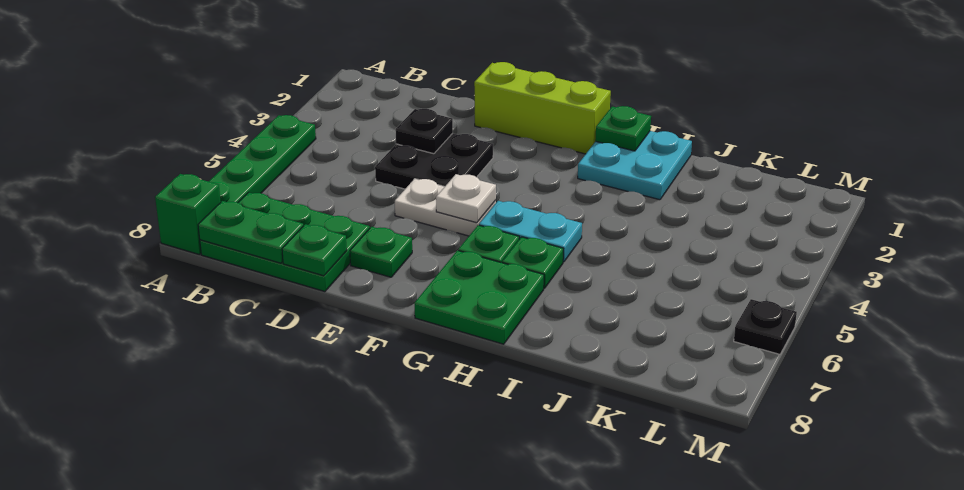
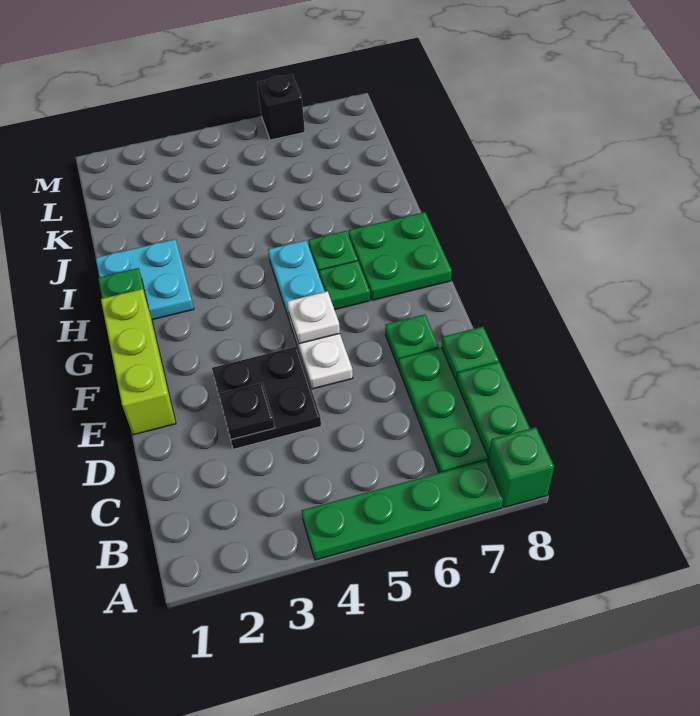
black plate M6 level 1 -> black brick M6 level 1

